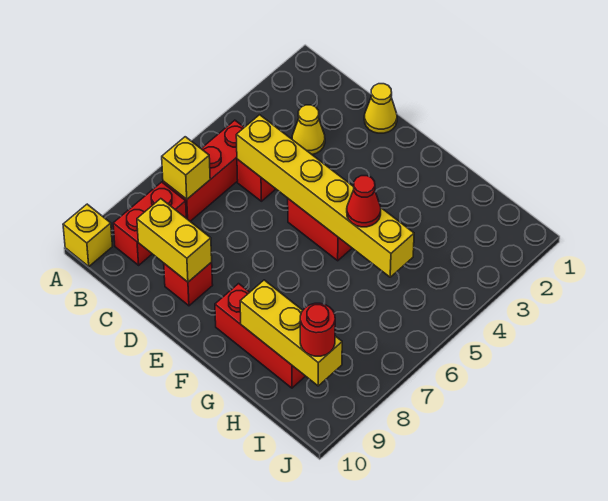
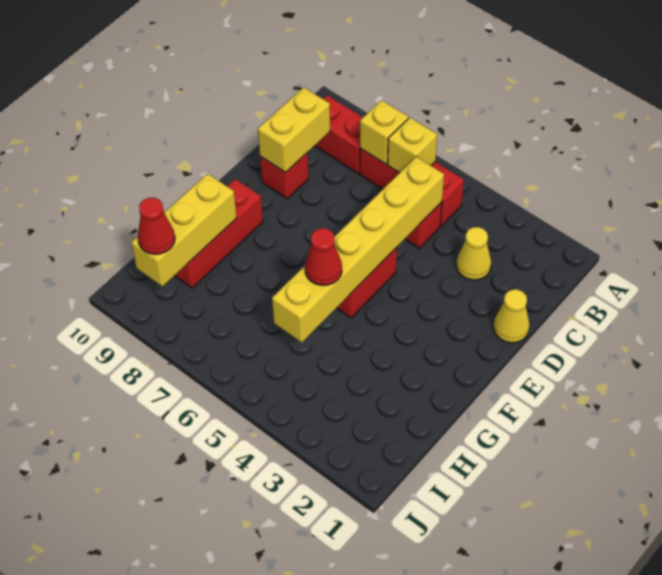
yellow brick A10 level 1 -> yellow brick B6 level 2
red round brick I9 level 3 -> red cone I9 level 3

